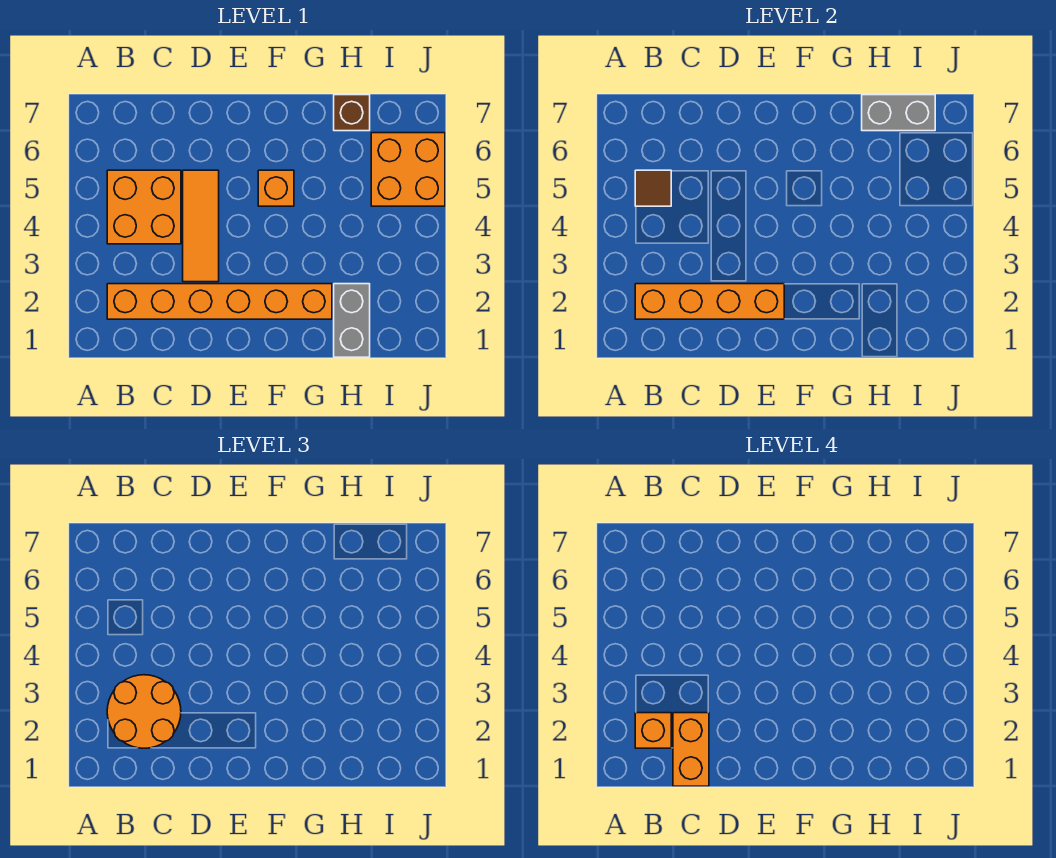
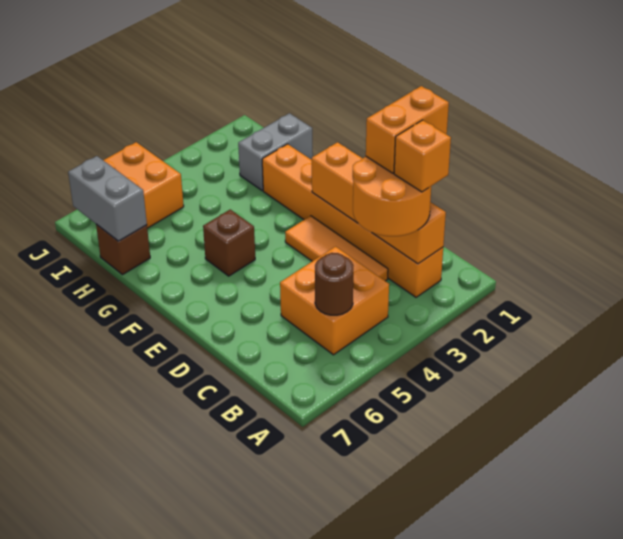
brown tile B5 level 2 -> brown round brick B5 level 2
orange tile D3:D5 level 1 -> orange tile C3:E3 level 1
orange brick F5 level 1 -> brown brick F5 level 1

